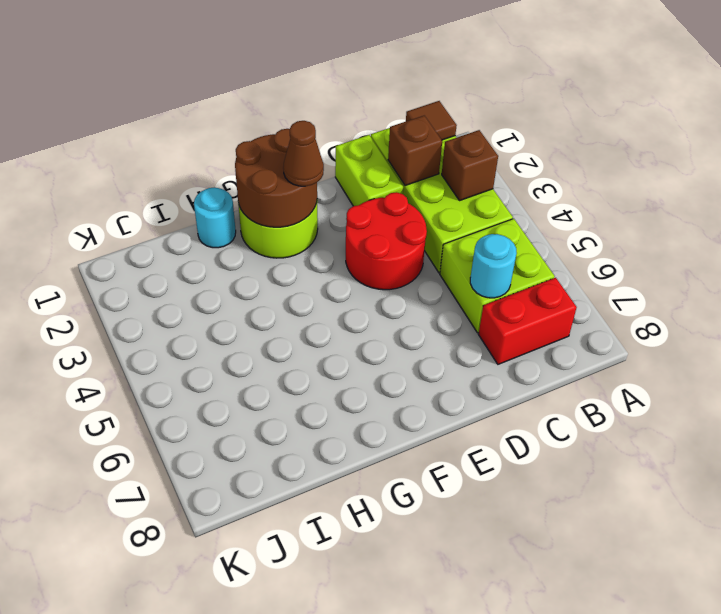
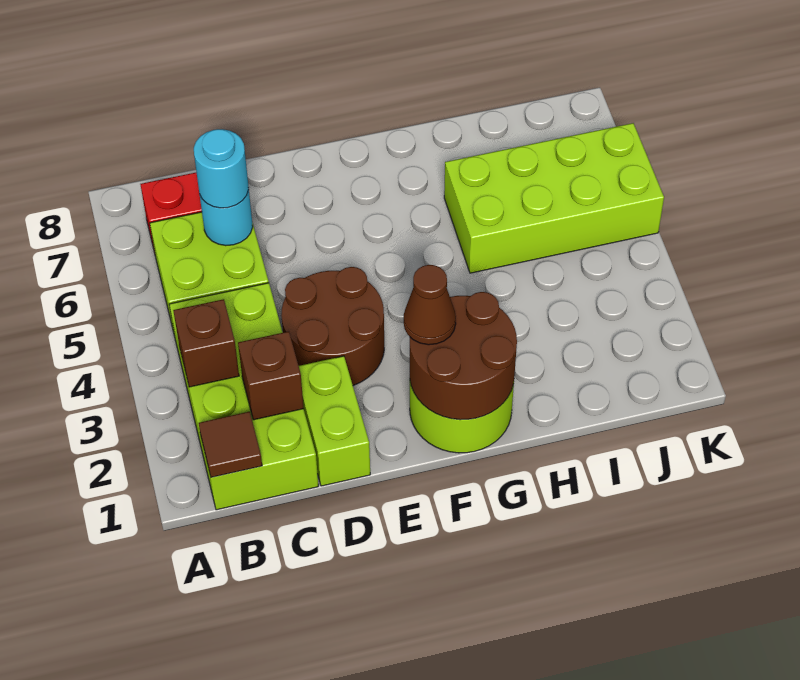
red round brick D3:E4 level 1 -> brown round brick D3:E4 level 1
cyan round brick H1 level 1 -> cyan round brick C6 level 3
none -> lime brick H5:K6 level 1

